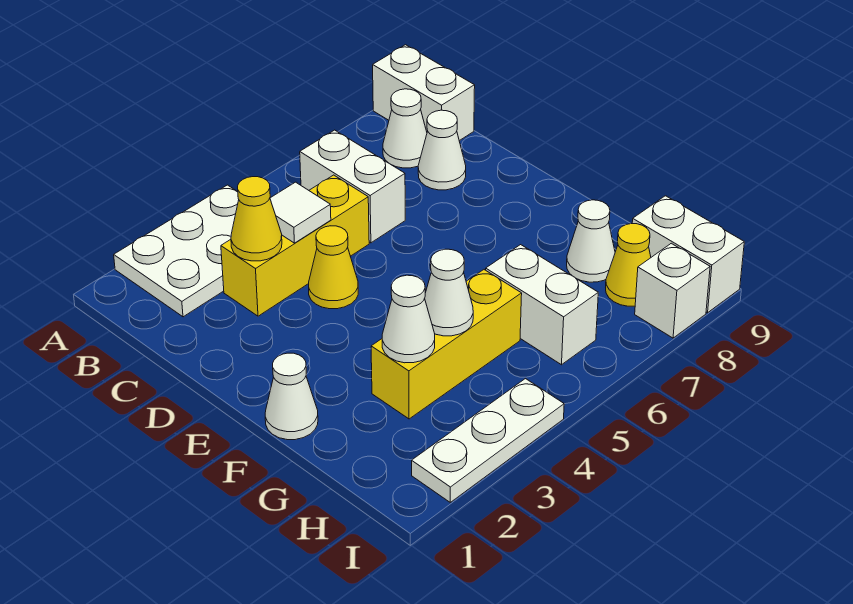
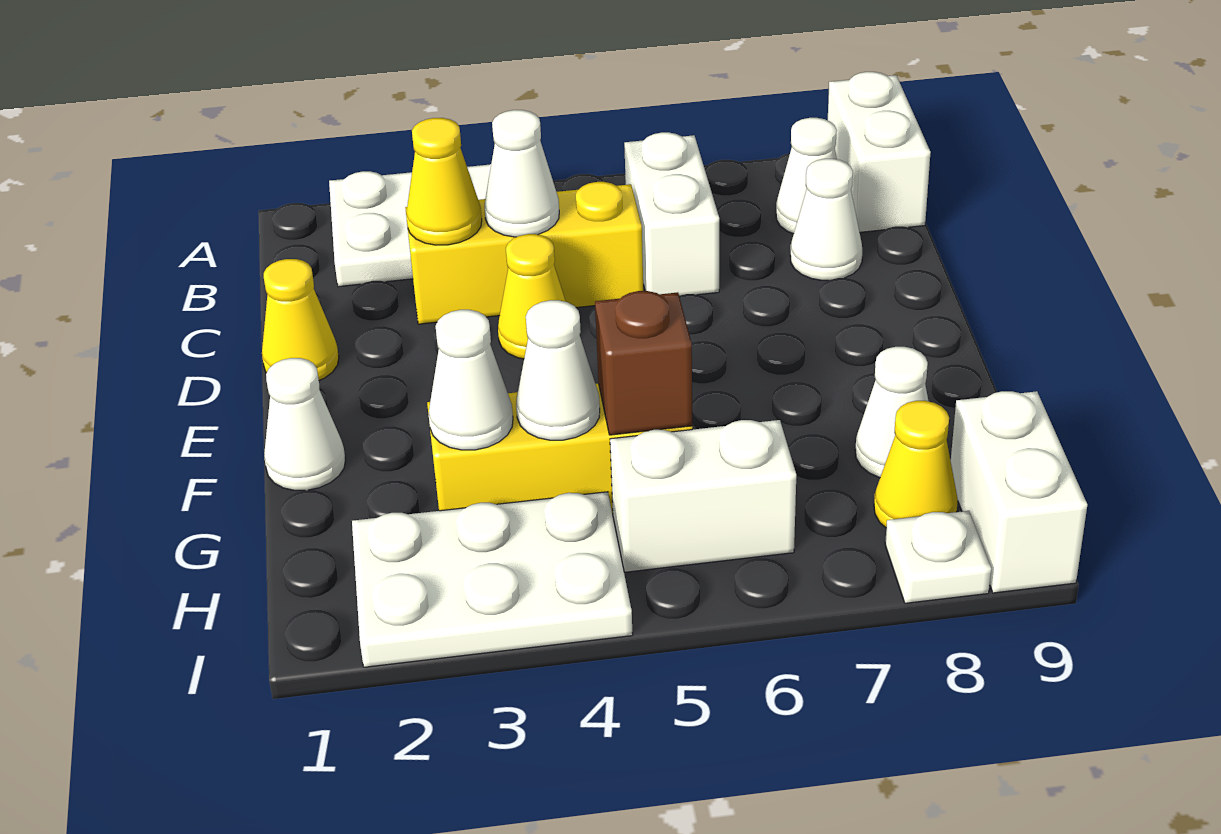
white tile C4 level 2 -> white cone C4 level 2
none -> yellow cone D1 level 1
none -> brown brick G5 level 2
white brick G6:H6 level 1 -> white brick H5:H6 level 1
white plate I2:I4 level 1 -> white plate H2:I4 level 1
white brick I8 level 1 -> white plate I8 level 1

